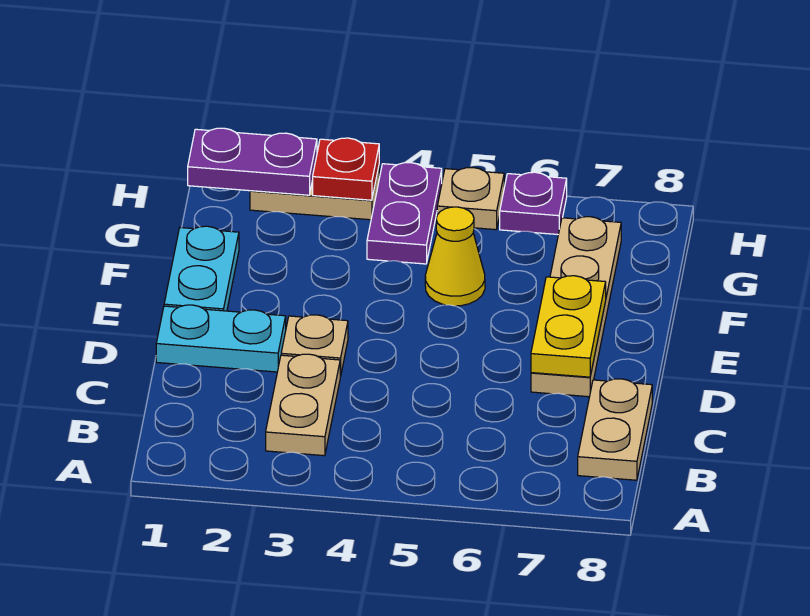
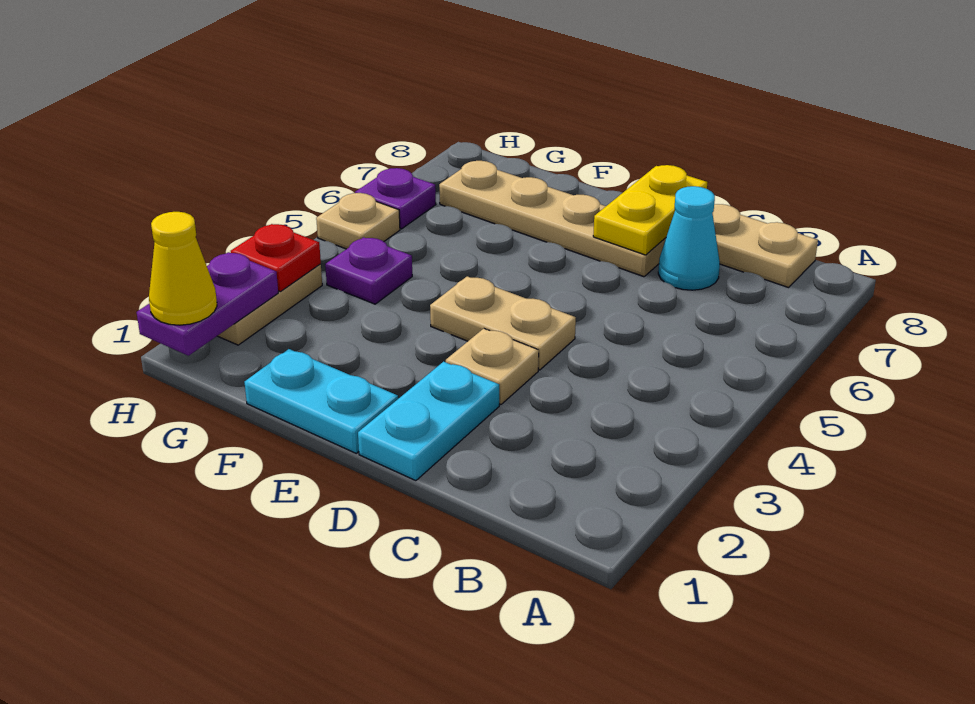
tan plate B3:C3 level 1 -> tan plate D4:E4 level 1
none -> cyan cone C7 level 1
yellow plate D7:E7 level 2 -> yellow plate D7:D8 level 2
yellow cone F5 level 1 -> yellow cone H1 level 3
purple plate G4:H4 level 1 -> purple plate G4 level 1

